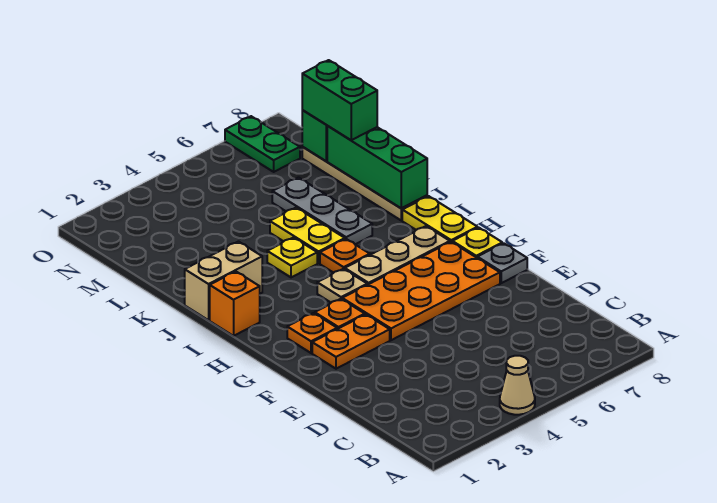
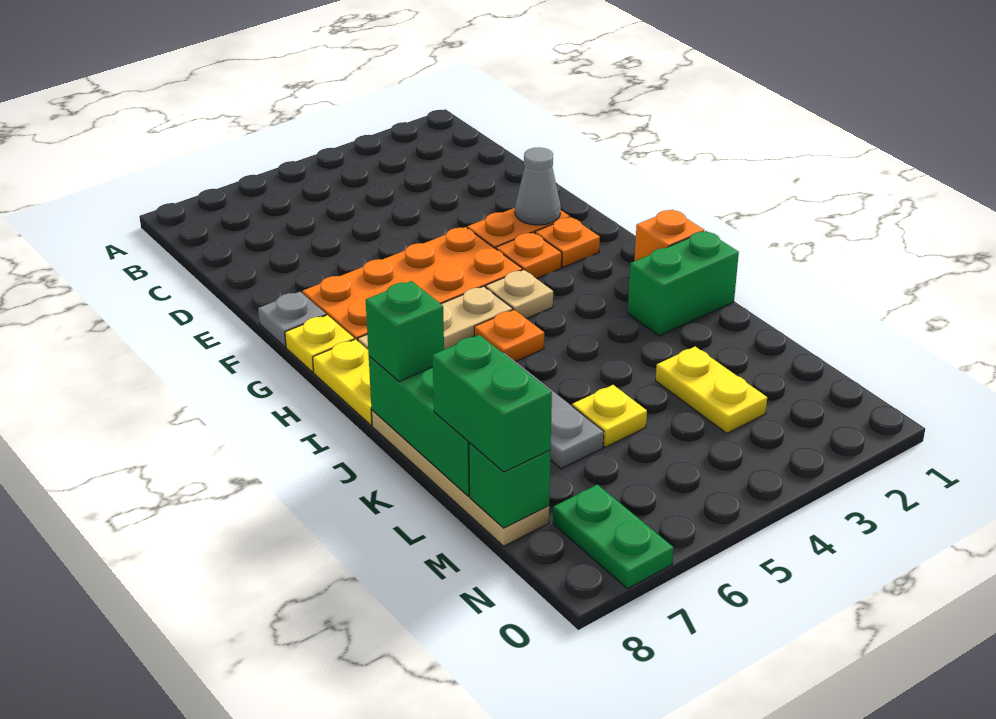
tan cone A4 level 1 -> none
none -> grey cone F2 level 2
tan brick J1:J2 level 1 -> green brick J1:J2 level 1
yellow plate J4 level 1 -> yellow plate L5 level 1
yellow plate J5:K5 level 1 -> yellow plate L3:M3 level 1
none -> green brick J8 level 3

